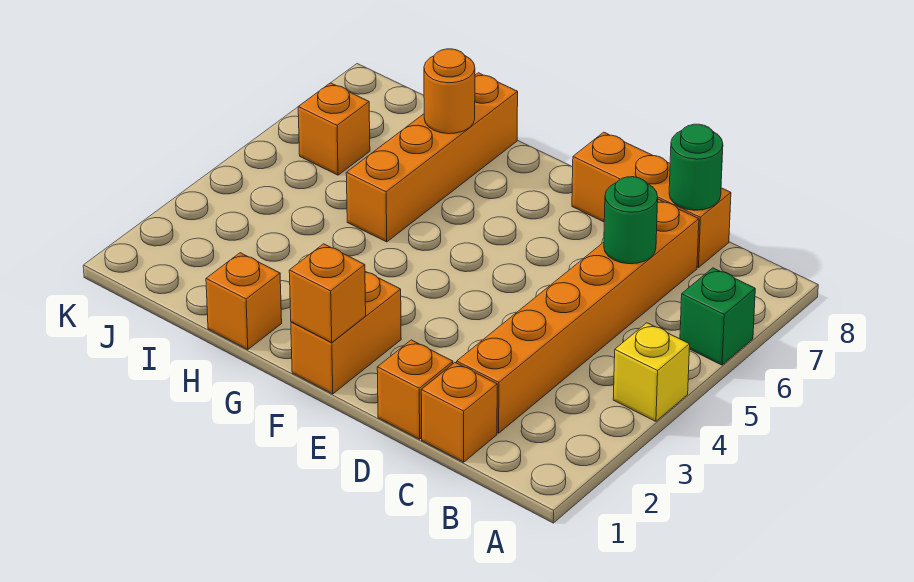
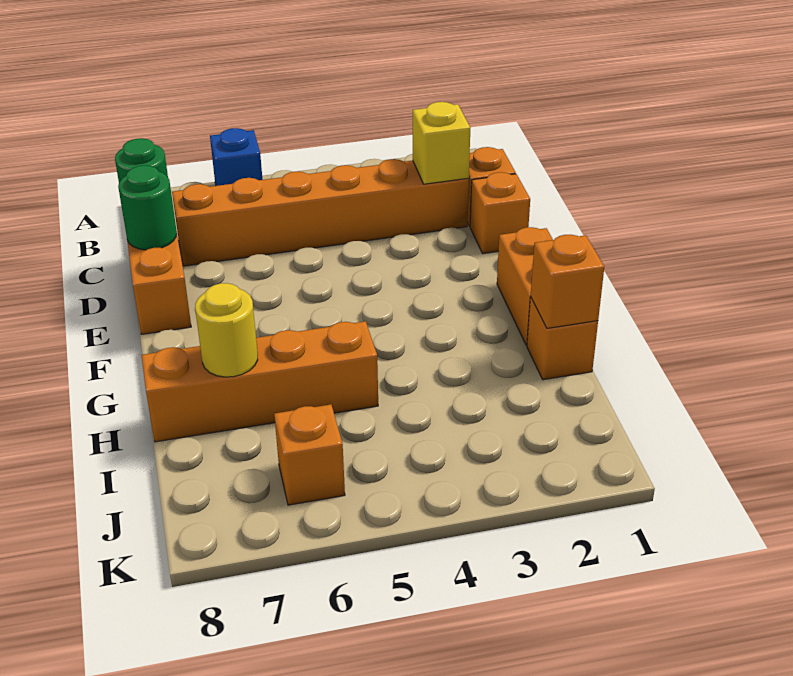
yellow brick A4 level 1 -> yellow brick C2 level 2
green brick A6 level 1 -> blue brick A6 level 1
green round brick C6 level 2 -> green round brick D8 level 2
orange brick F1:F2 level 1 -> orange brick F1:G1 level 1
orange brick F1 level 2 -> orange brick H1 level 2
orange round brick H7 level 2 -> yellow round brick H7 level 2

